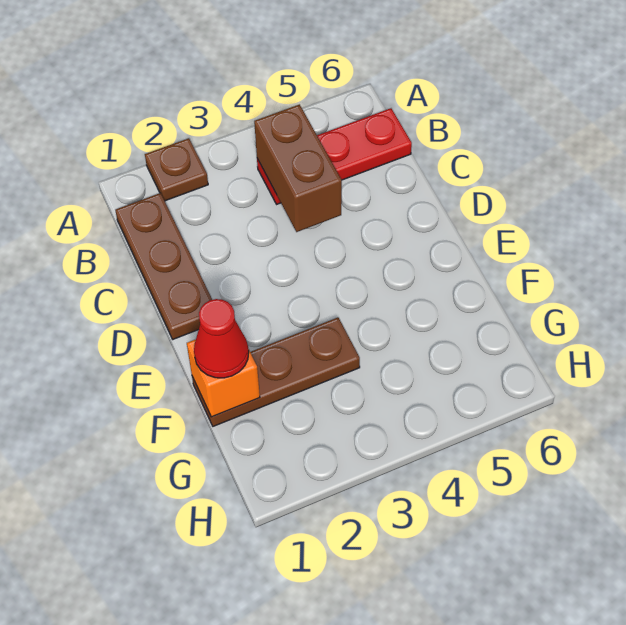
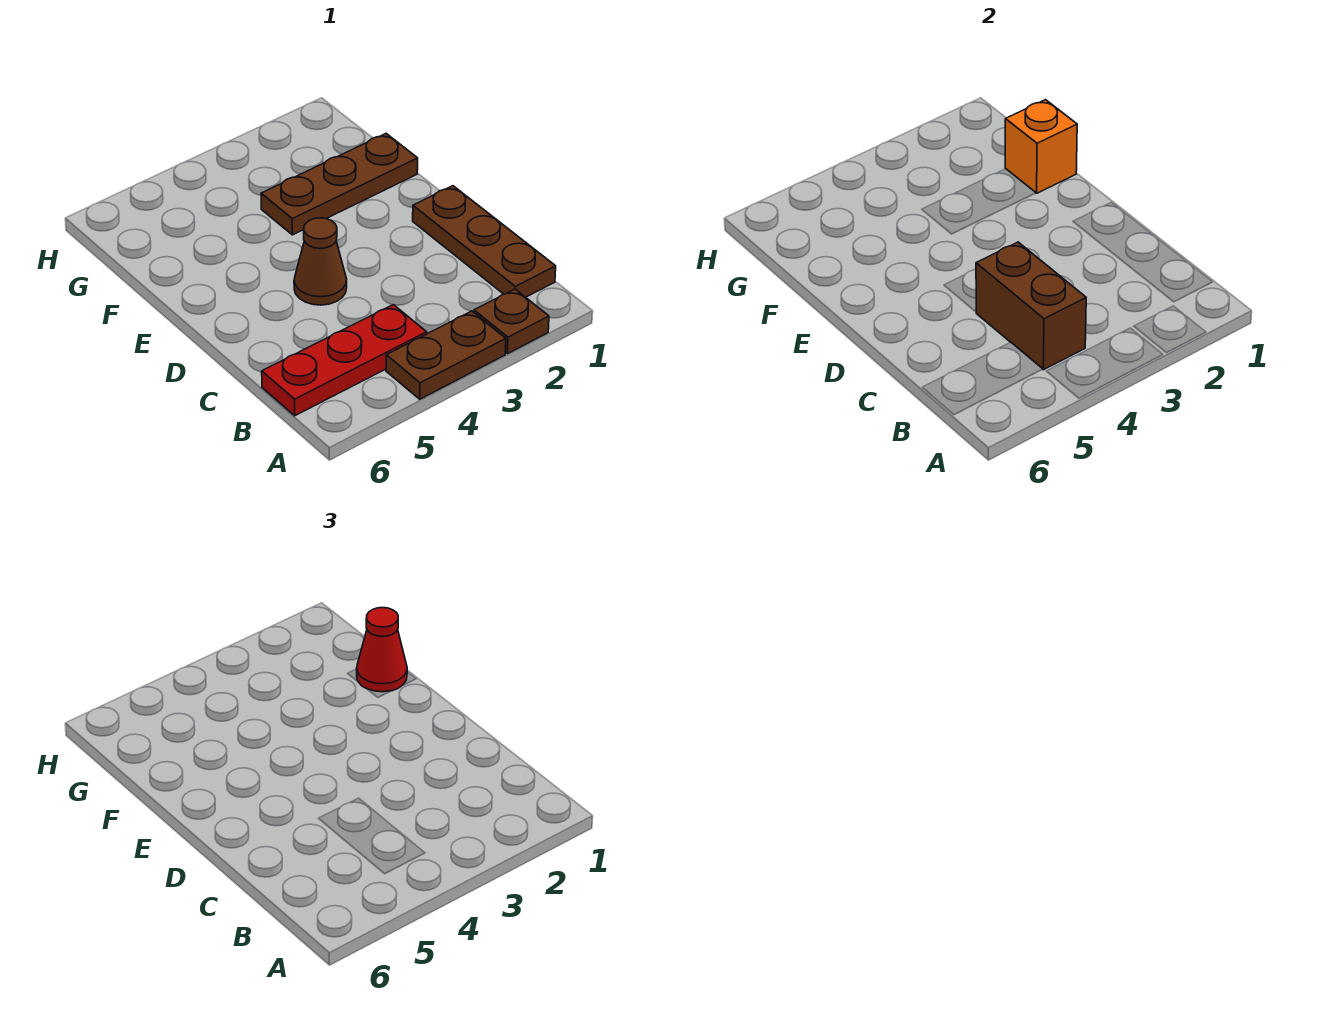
none -> brown plate A3:A4 level 1
none -> brown cone D4 level 1

